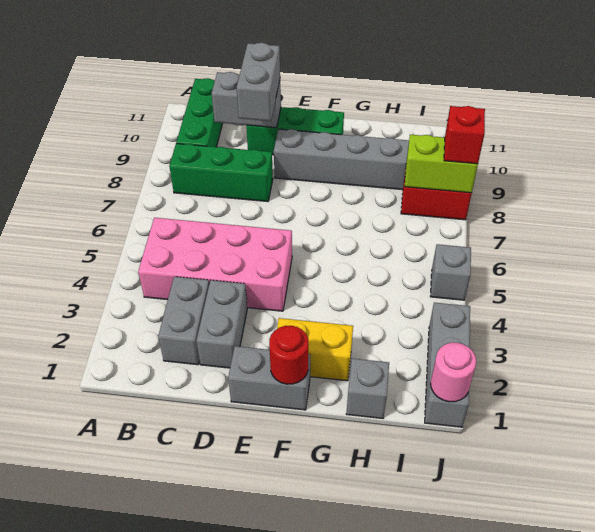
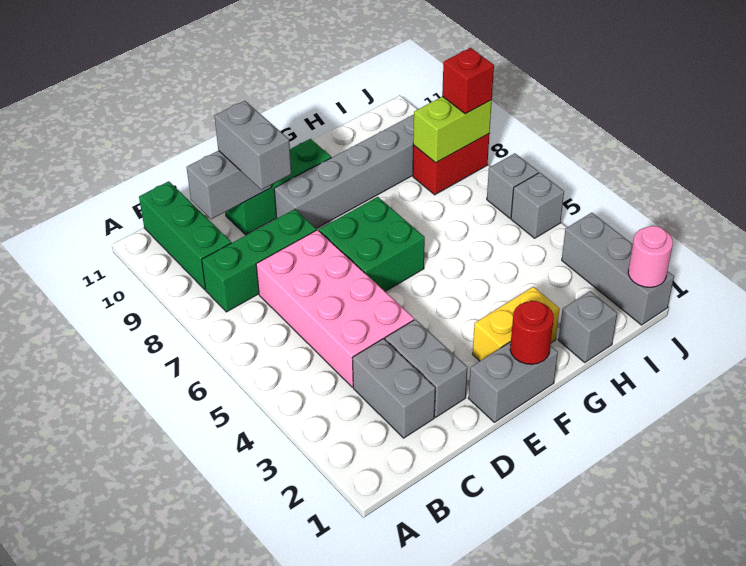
pink brick B4:E5 level 1 -> pink brick C4:D7 level 1
none -> green brick E6:F7 level 1
none -> grey brick J6 level 1

